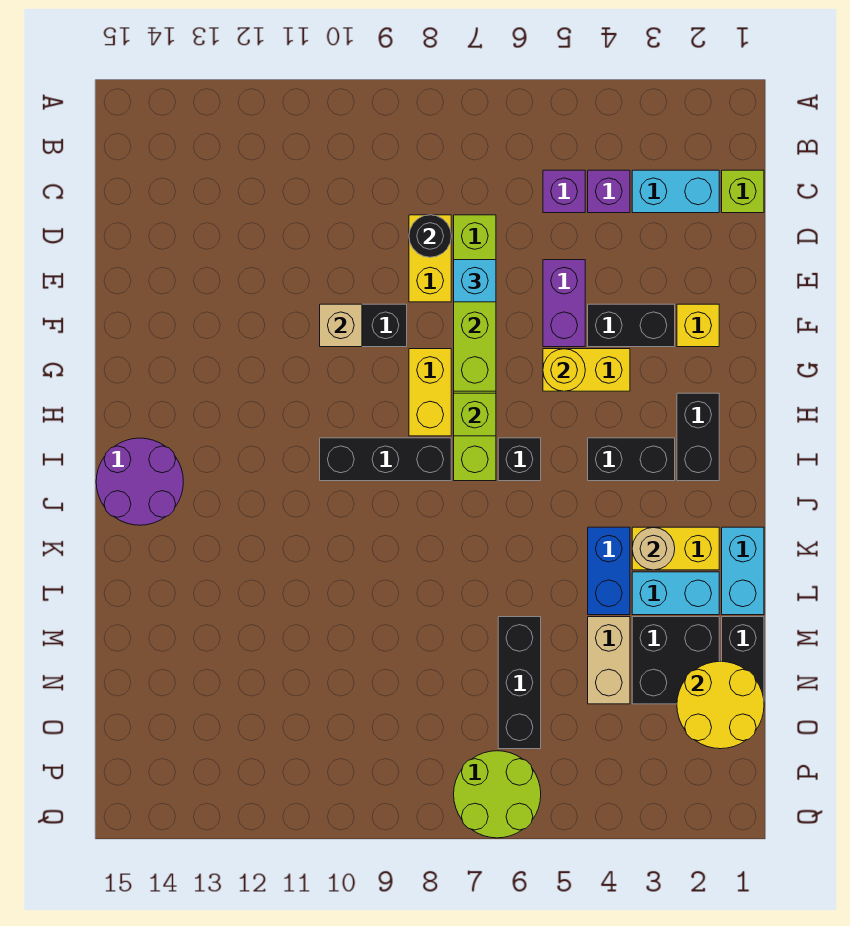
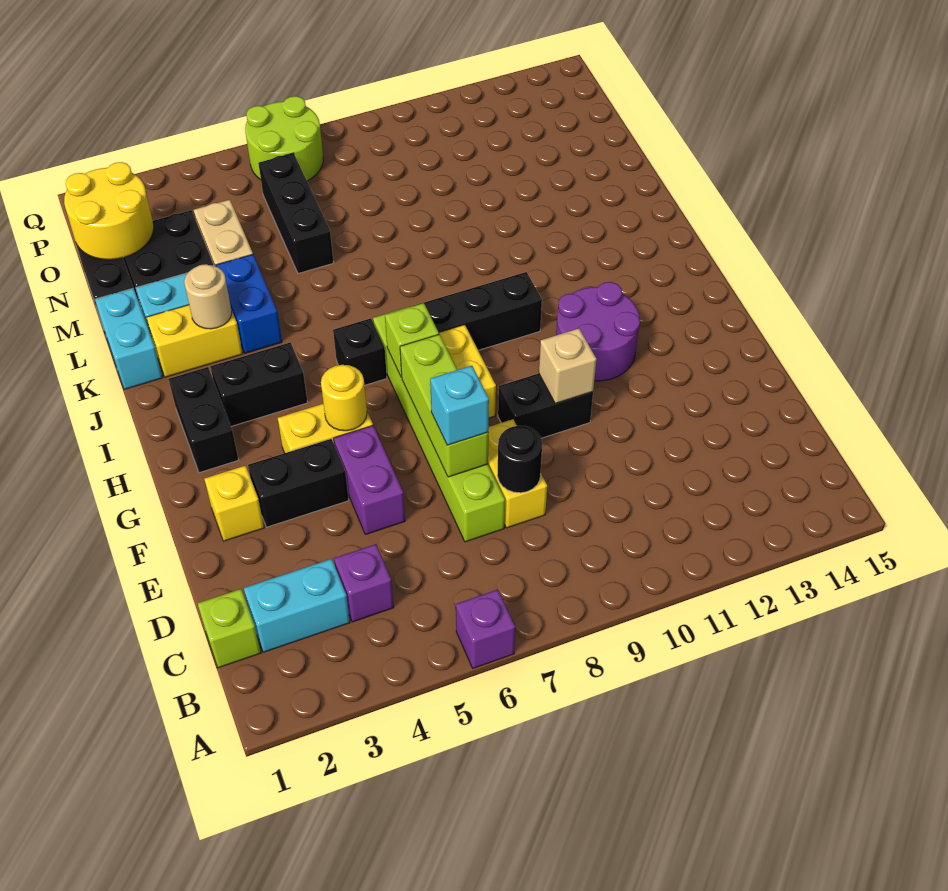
purple brick C5 level 1 -> purple brick A6 level 1
purple round brick I14:J15 level 1 -> purple round brick G11:H12 level 1

